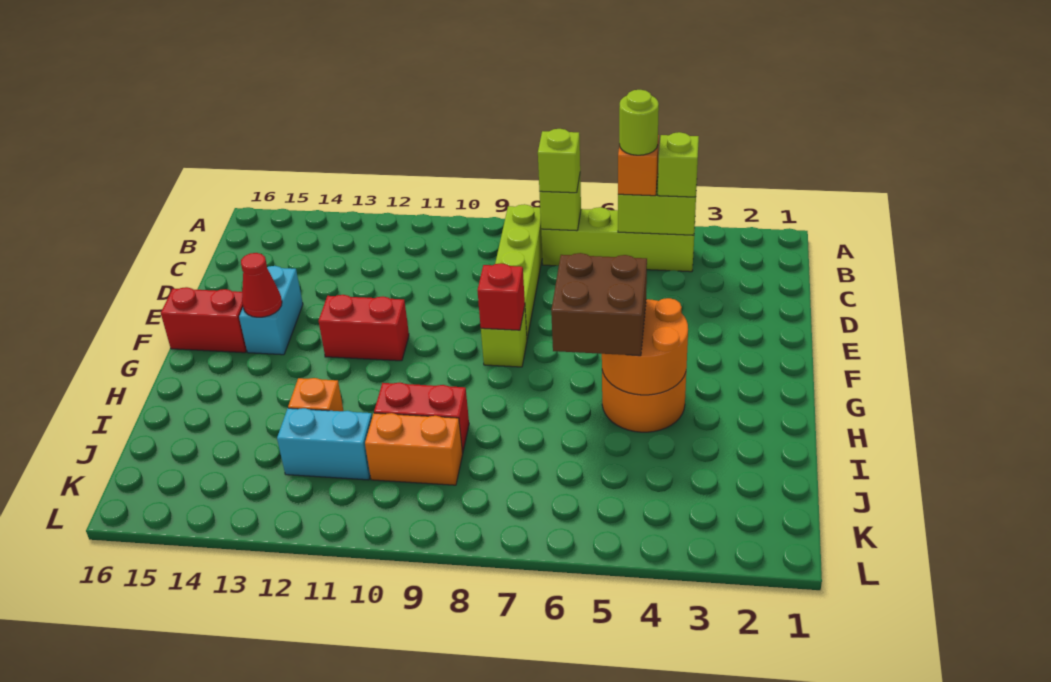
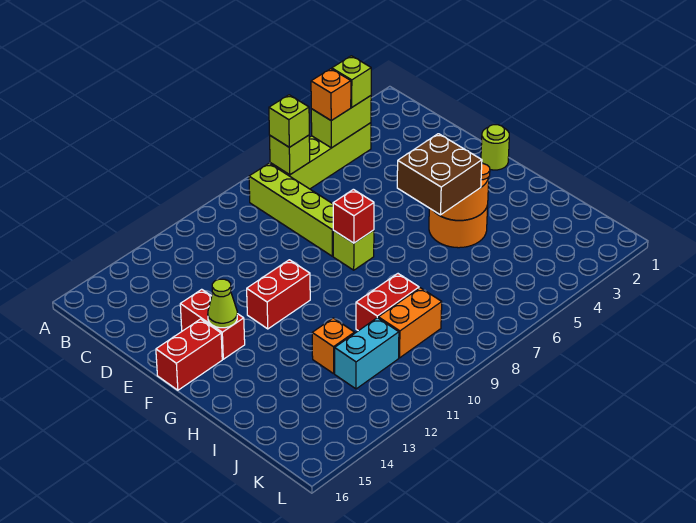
lime round brick B5 level 4 -> lime round brick F1 level 1
cyan brick E14:F14 level 1 -> red brick E14:F14 level 1
red cone F14 level 2 -> lime cone F14 level 2

